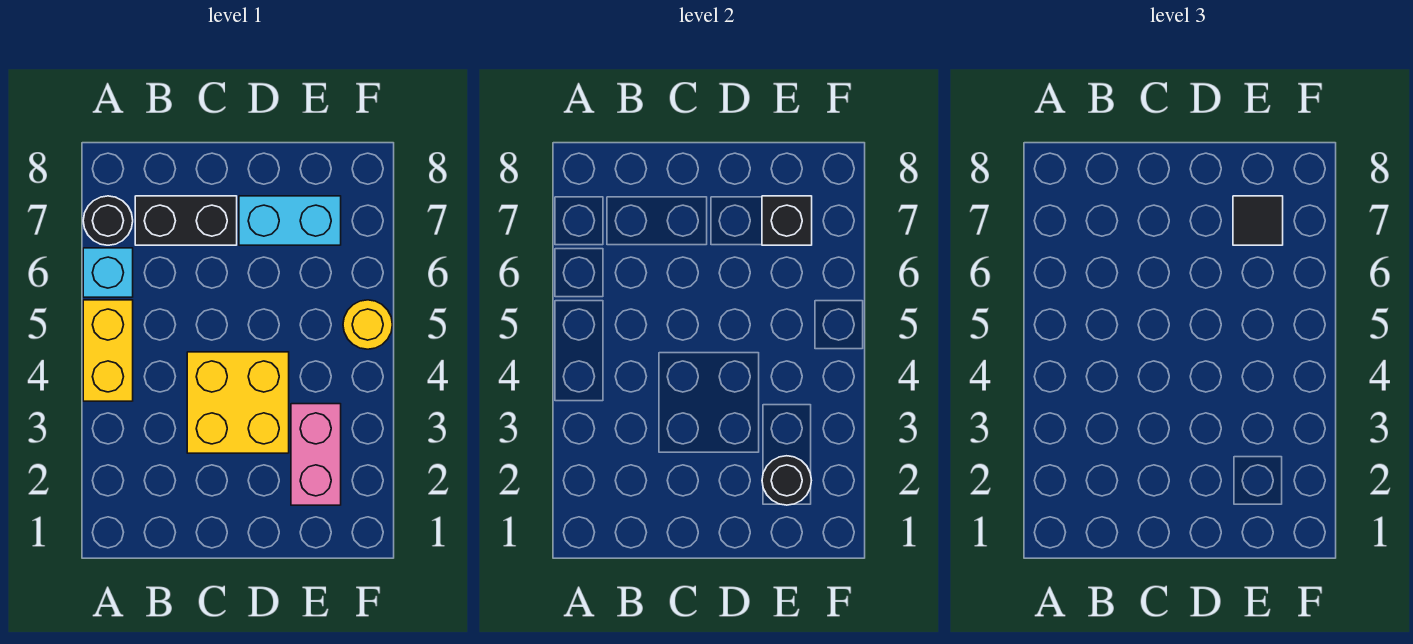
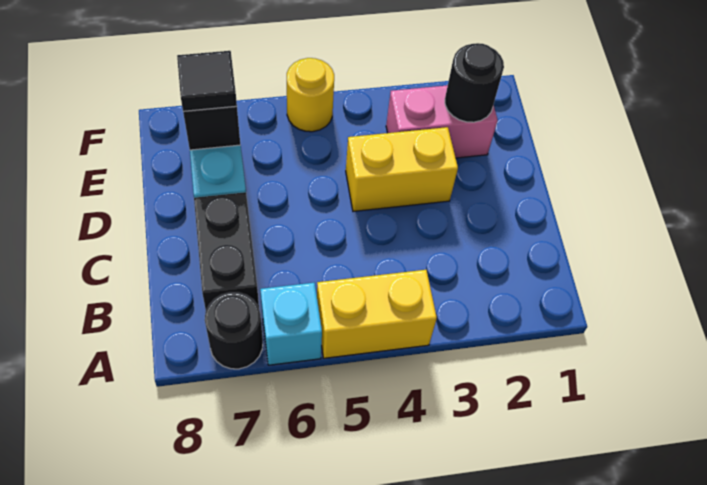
yellow brick C3:D4 level 1 -> yellow brick D3:D4 level 1

